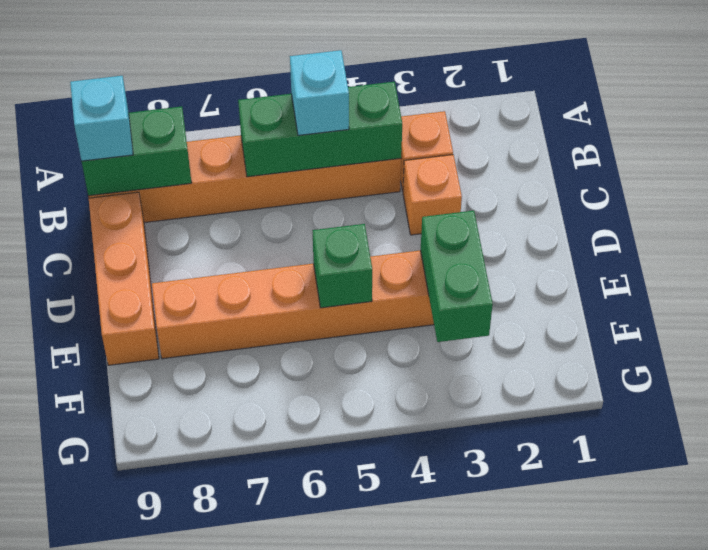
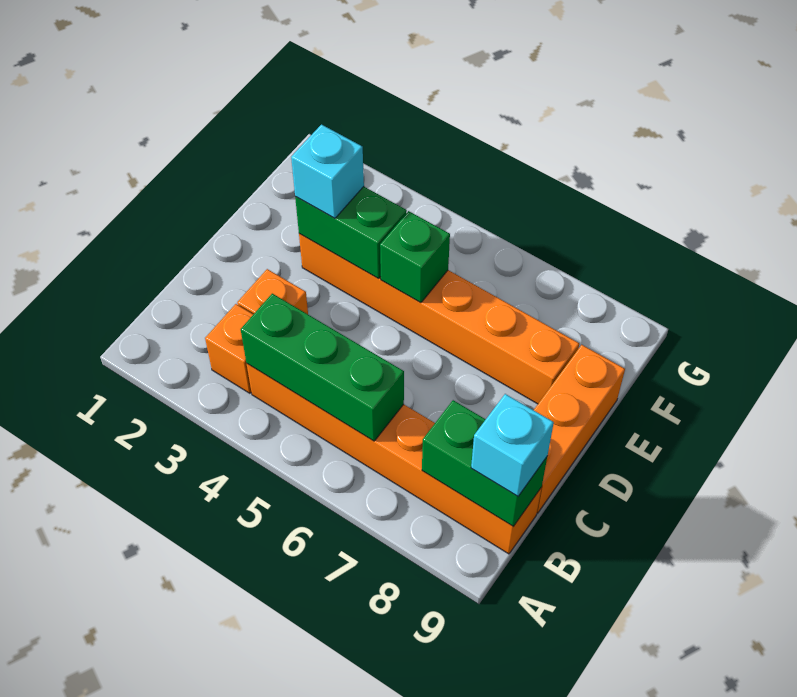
cyan brick B5 level 3 -> cyan brick E3 level 3
green brick E3:F3 level 2 -> green brick E3:E4 level 2

